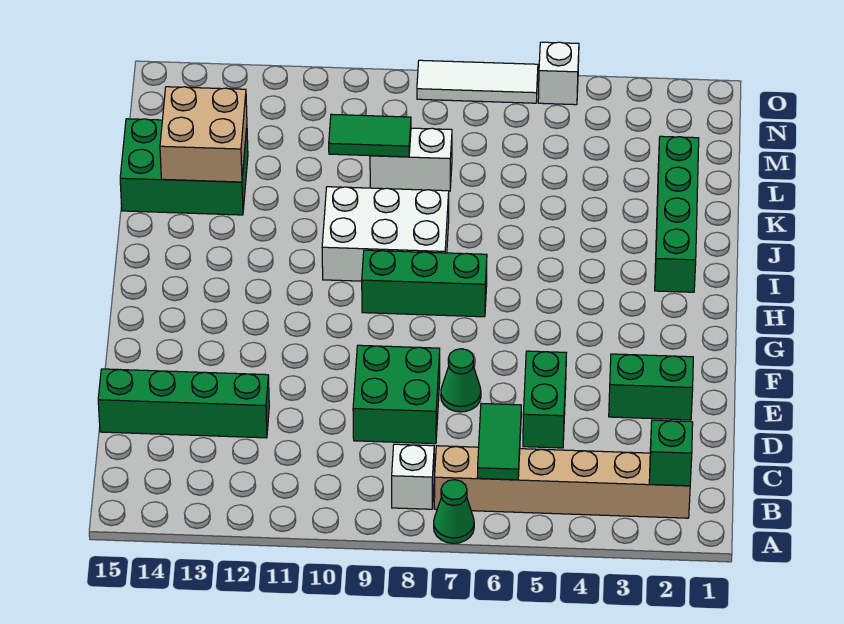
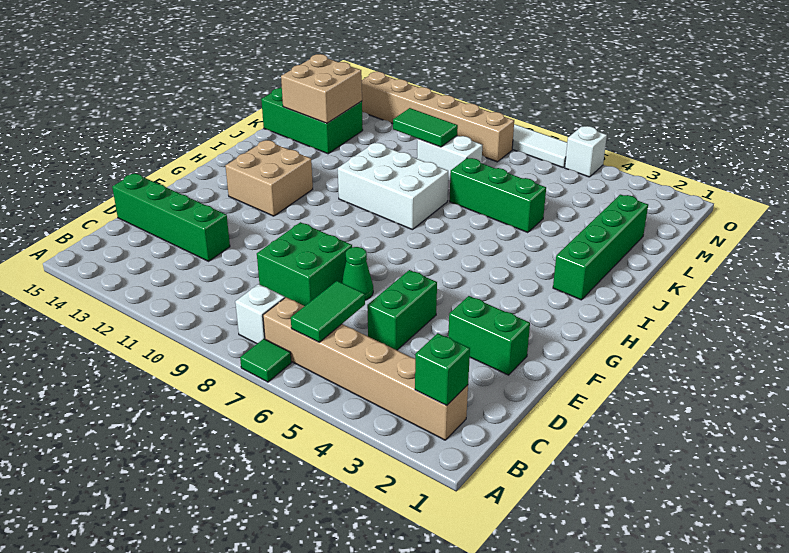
green cone A7 level 1 -> green tile A7 level 1
none -> tan brick G12:H13 level 1
green brick H7:H9 level 1 -> green brick K5:K7 level 1
none -> tan brick N8:N13 level 1

